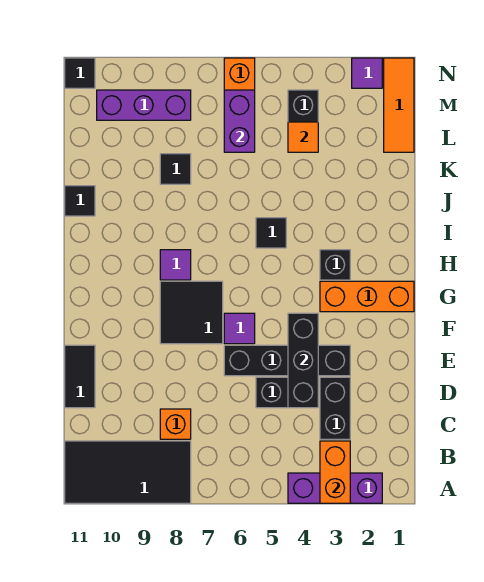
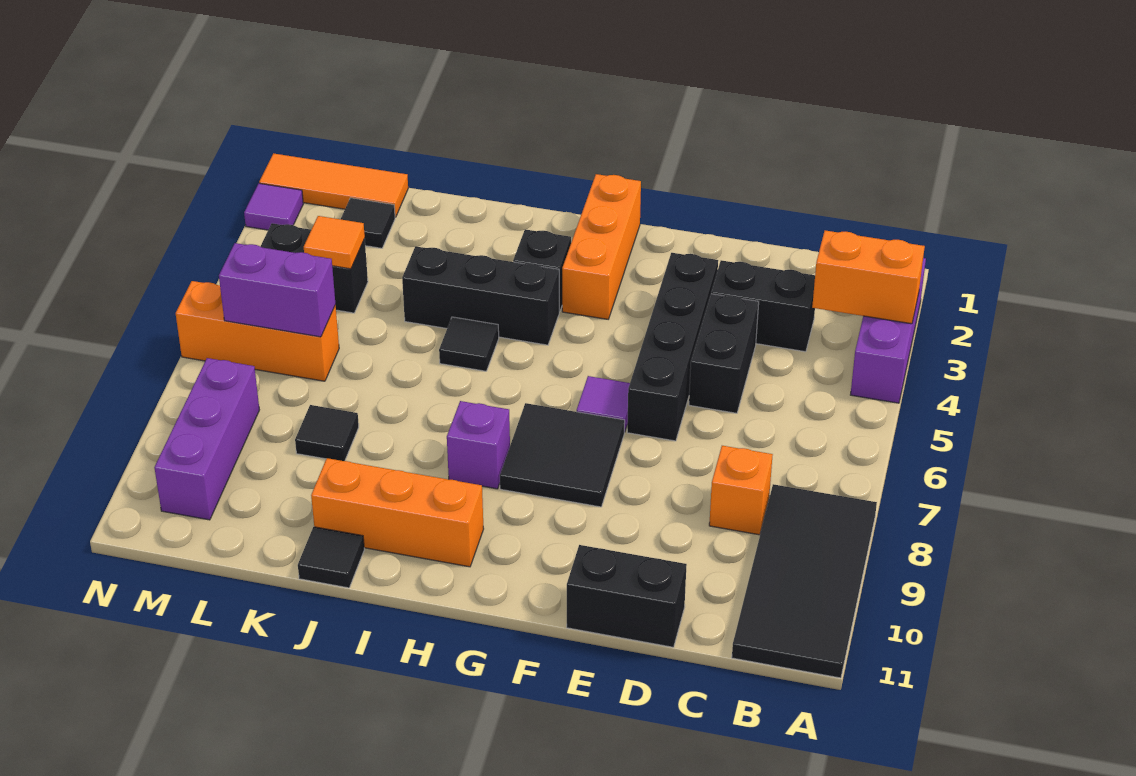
black brick D4:F4 level 2 -> black brick H4:J4 level 1
black tile D11:E11 level 1 -> black brick D11:E11 level 1
purple tile H8 level 1 -> purple brick H8 level 1
none -> orange brick H10:J10 level 1
black tile N11 level 1 -> black tile L2 level 1

